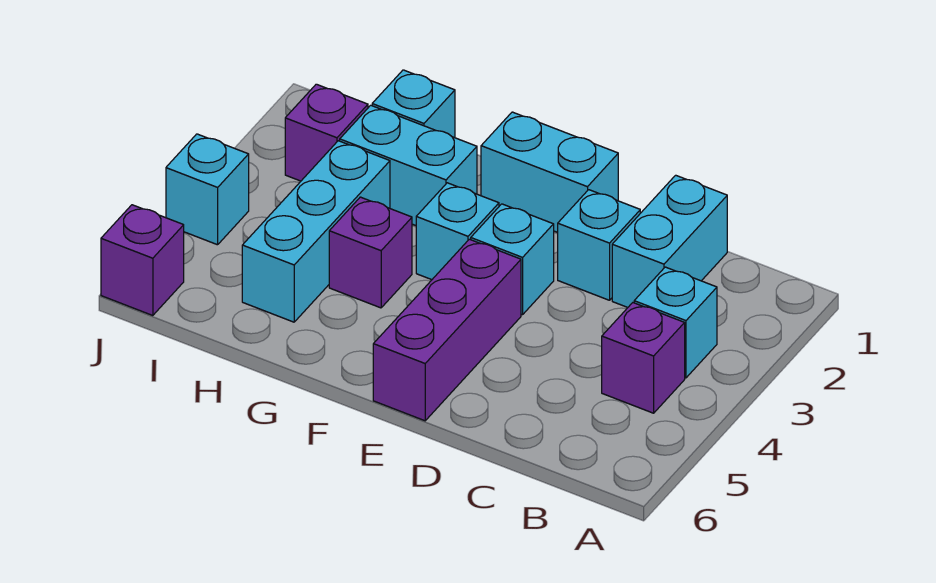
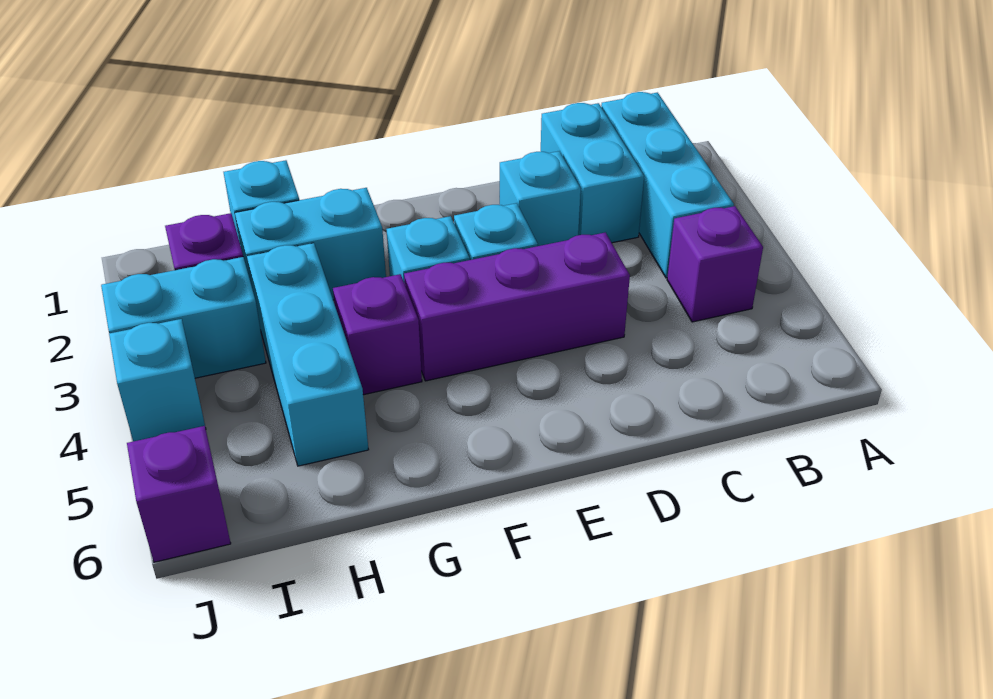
cyan brick B3 level 1 -> cyan brick B1:B3 level 1
cyan brick E1:F1 level 1 -> cyan brick I3:J3 level 1
purple brick E4:E6 level 1 -> purple brick D4:F4 level 1

